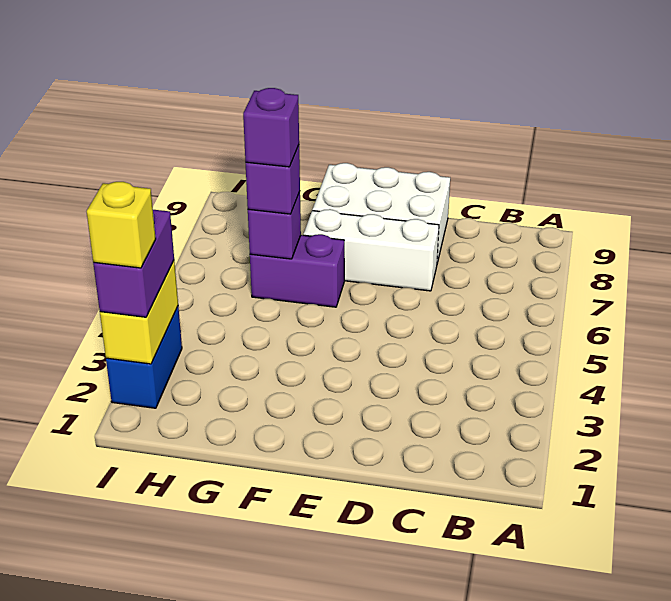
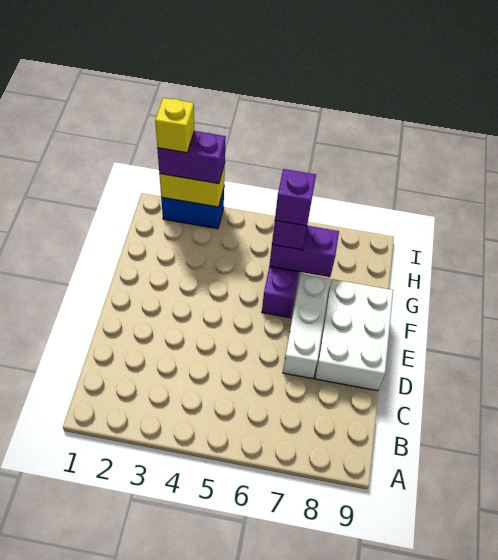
purple brick G6 level 2 -> purple brick G6:G7 level 2

